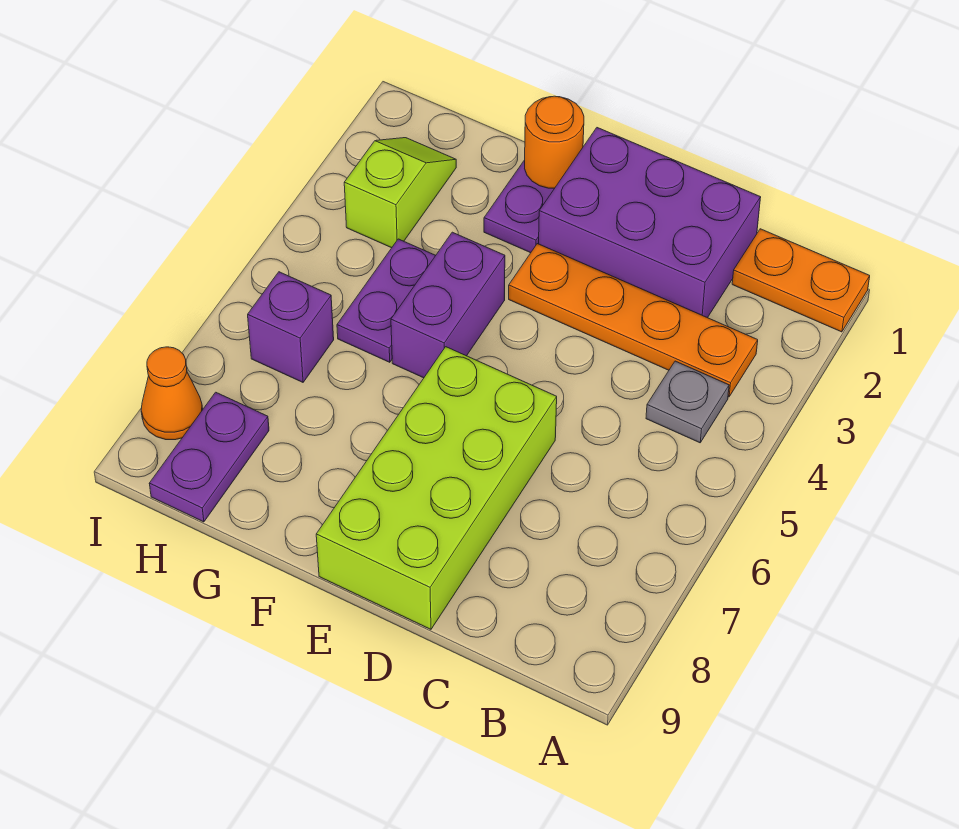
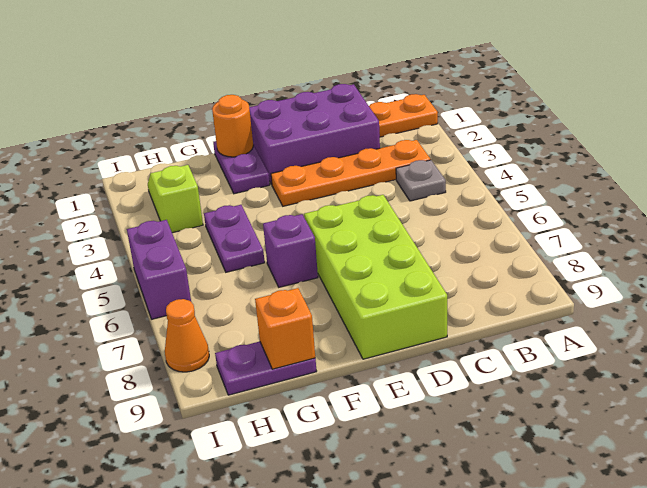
purple brick F4:F5 level 1 -> purple brick I5:I6 level 1
none -> orange brick G9 level 2
purple brick H6 level 1 -> purple brick F6 level 1
purple plate H8:H9 level 1 -> purple plate G9:H9 level 1

